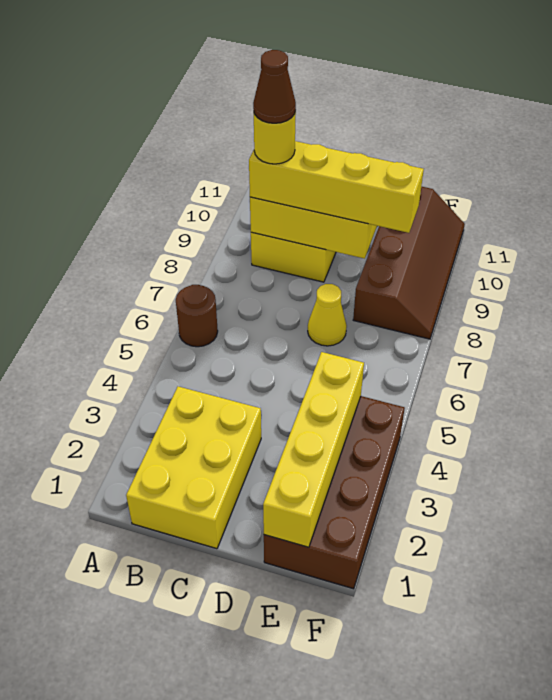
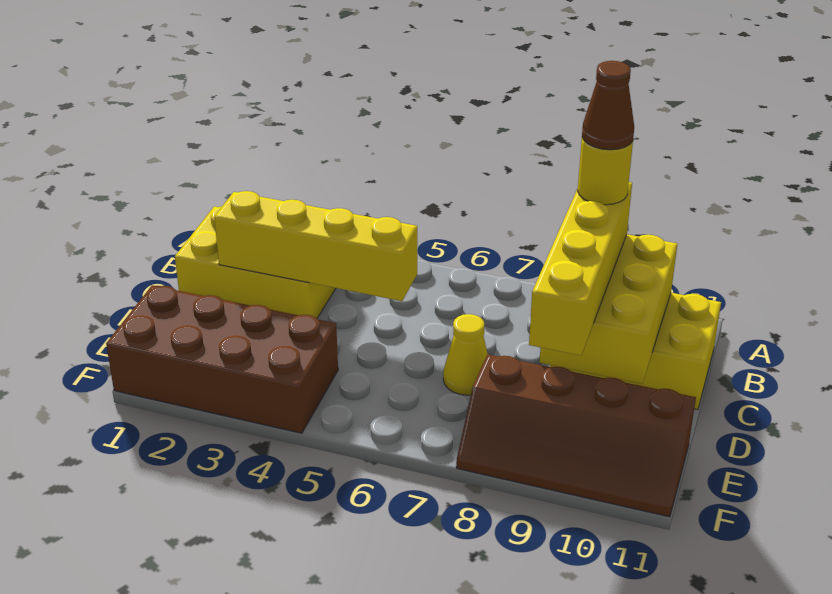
brown round brick A6 level 1 -> none
yellow brick E1:E4 level 2 -> yellow brick C2:C5 level 2

